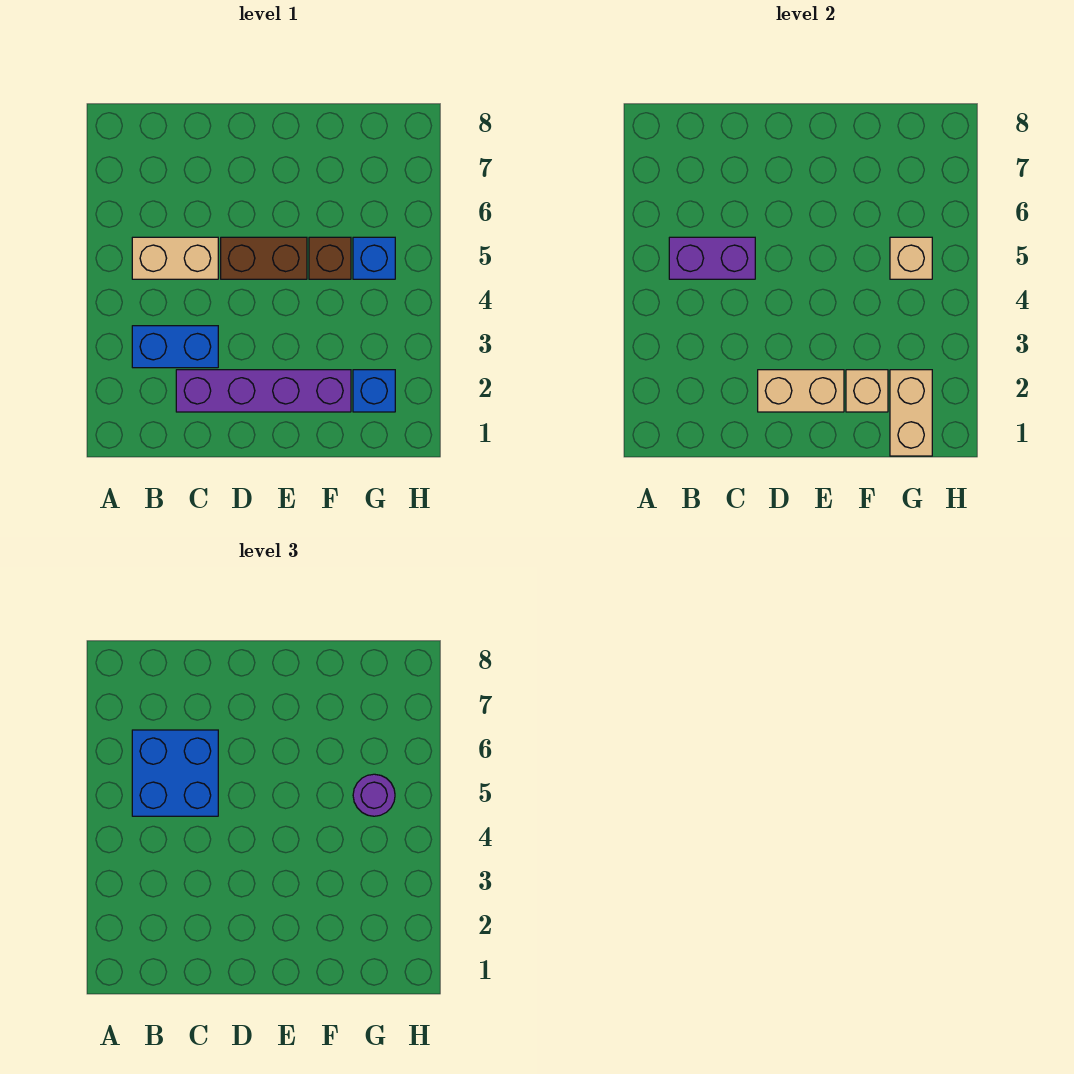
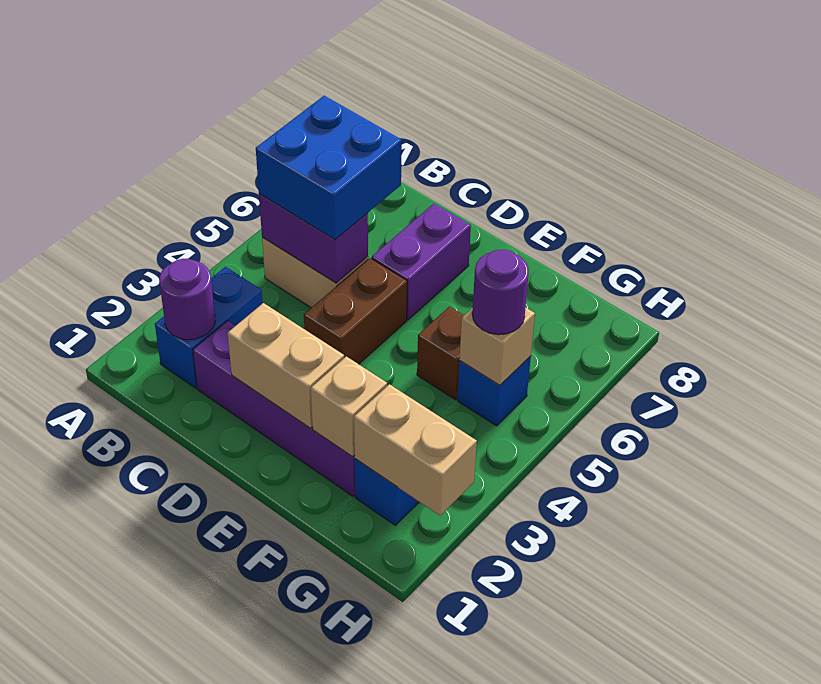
none -> purple round brick B2 level 2
blue brick B3:C3 level 1 -> blue brick B2:B3 level 1
brown brick D5:E5 level 1 -> brown brick D4:D5 level 1
none -> purple brick D6:D7 level 1
tan brick G1:G2 level 2 -> tan brick G2:H2 level 2

